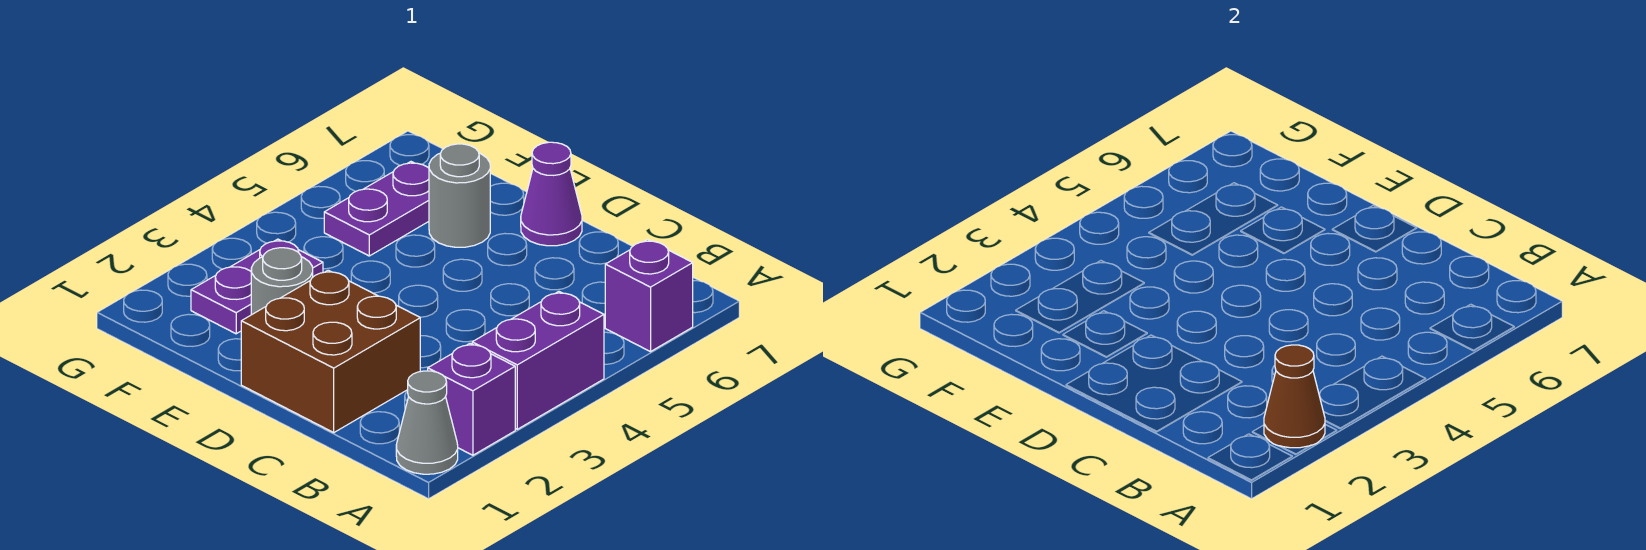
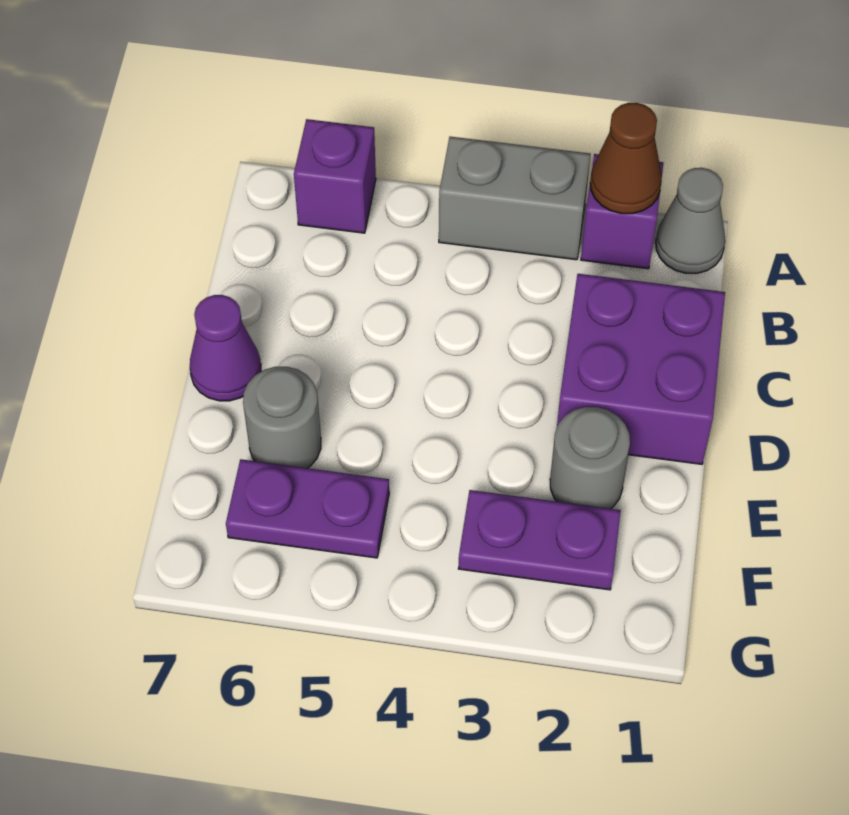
purple brick A3:A4 level 1 -> grey brick A3:A4 level 1
brown brick C1:D2 level 1 -> purple brick C1:D2 level 1

